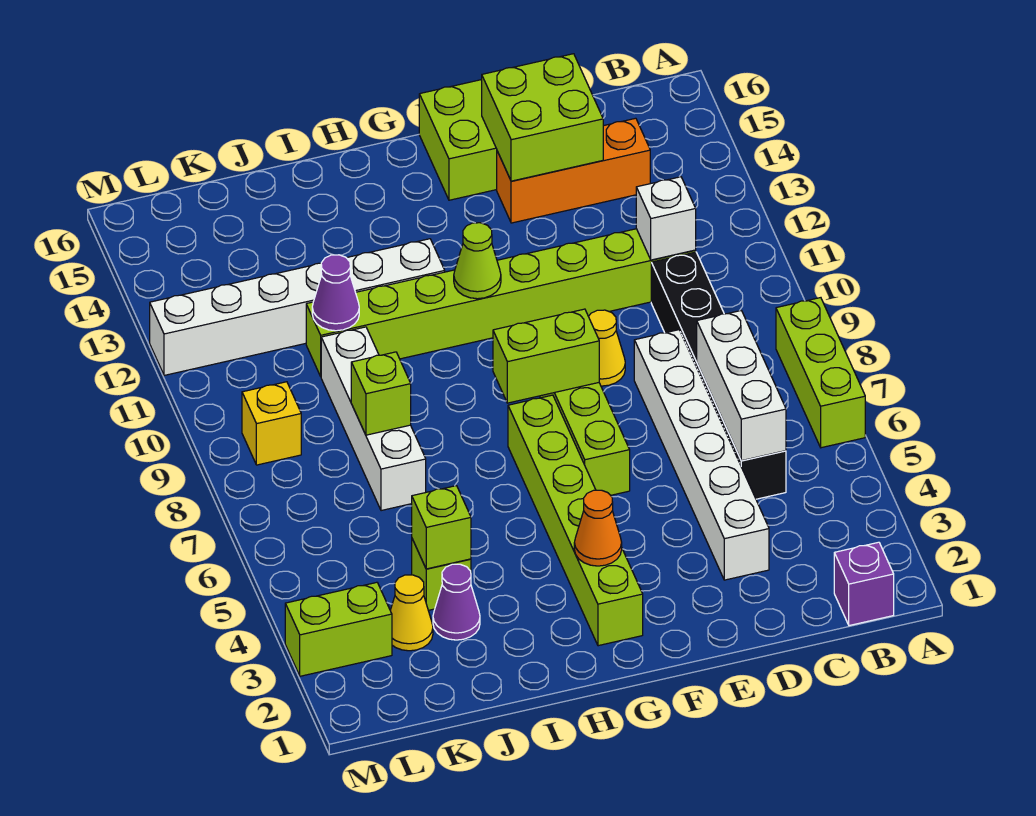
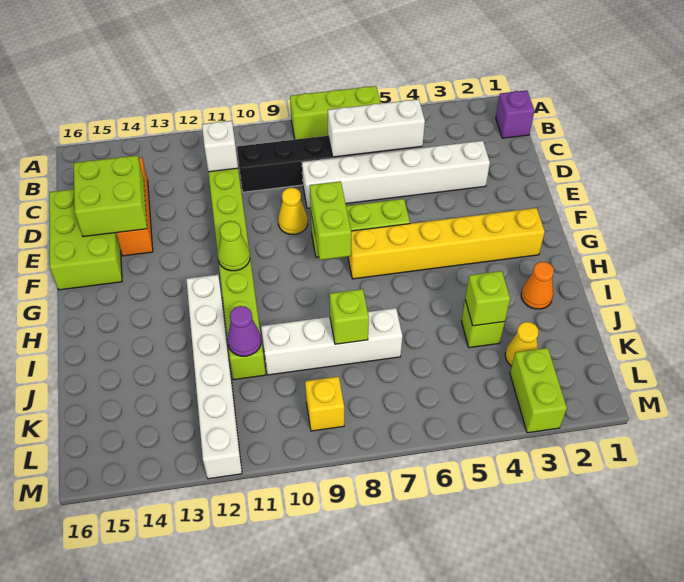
lime brick G2:G7 level 1 -> yellow brick G2:G7 level 1
orange cone G3 level 2 -> orange cone I2 level 1
purple cone J3 level 1 -> none

